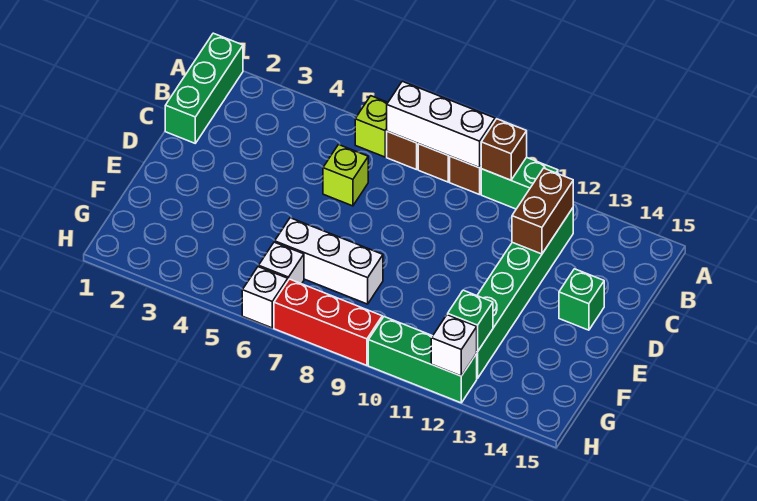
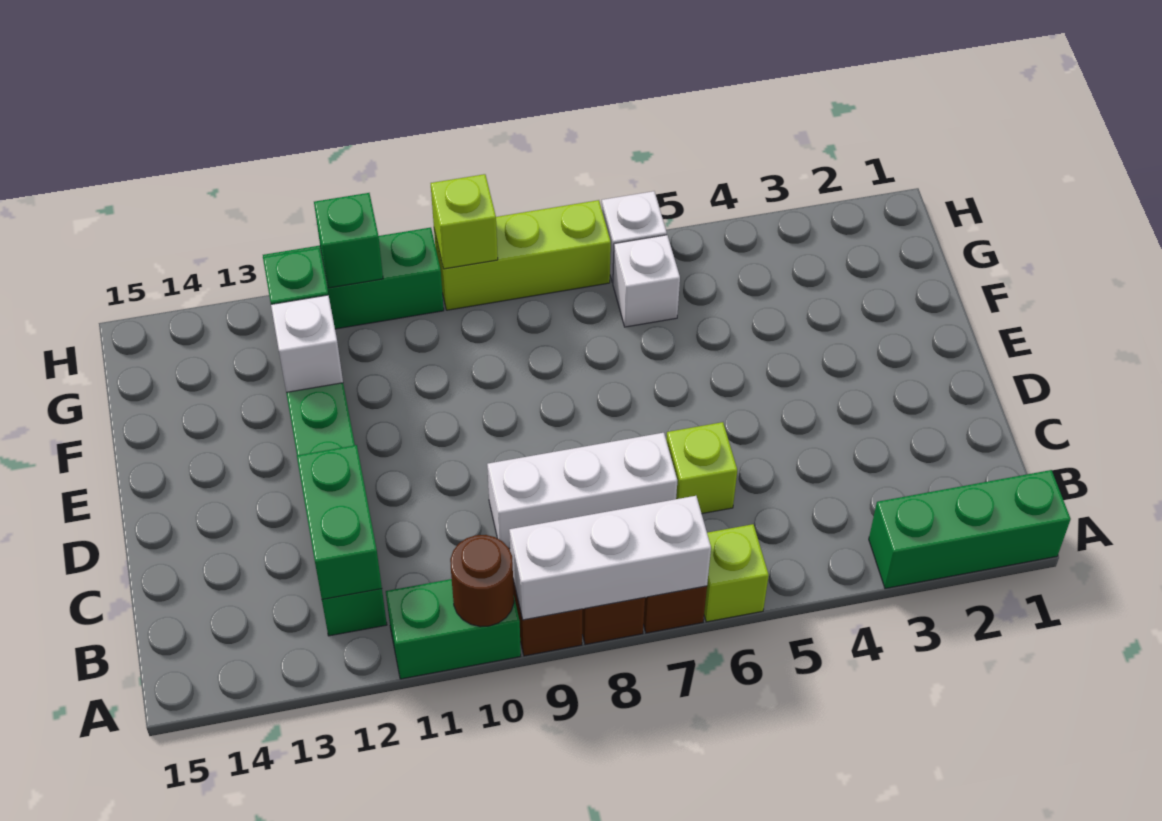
green brick A1:C1 level 1 -> green brick A1:A3 level 1
brown brick A10 level 2 -> brown round brick A10 level 2
brown brick B12:C12 level 2 -> green brick B12:C12 level 2
green brick D14 level 1 -> green brick H11 level 2
white brick F6:F8 level 1 -> white brick C7:C9 level 1
red brick H7:H9 level 1 -> lime brick H7:H9 level 1
none -> lime brick H9 level 2
white brick H12 level 2 -> white brick F12 level 2

